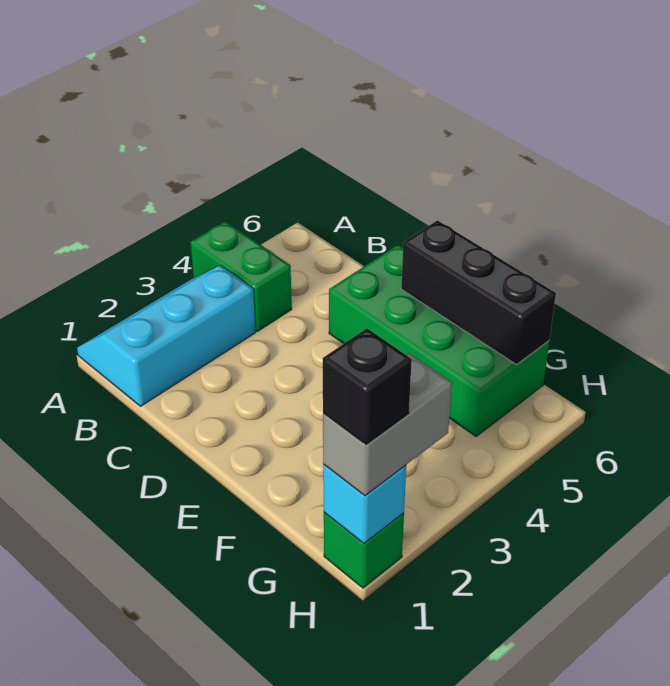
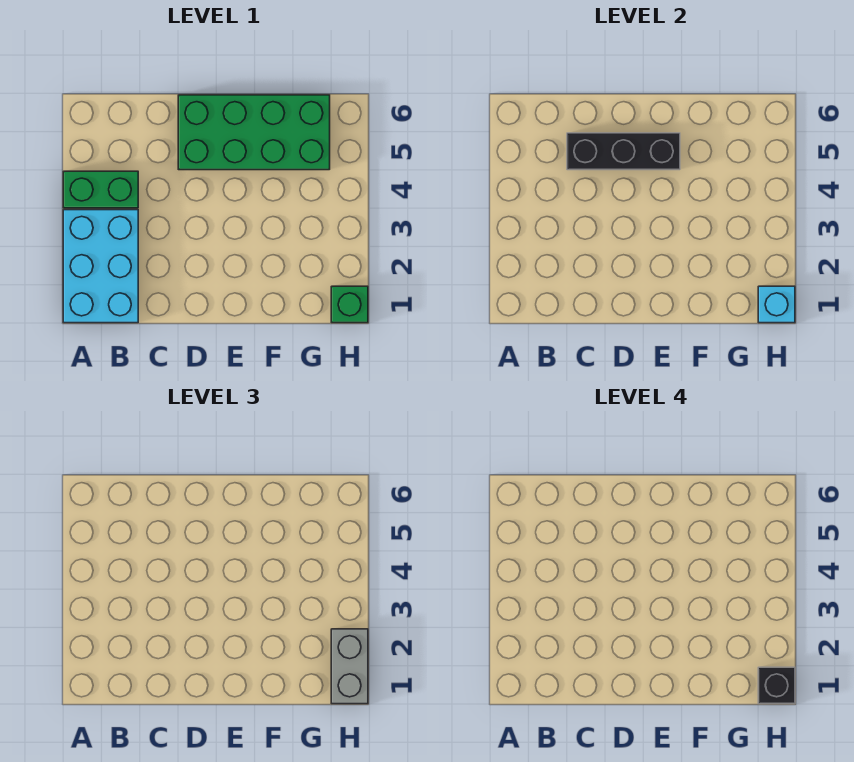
cyan slope A1:B3 level 1 top B -> cyan brick A1:B3 level 1
black brick E6:G6 level 2 -> black brick C5:E5 level 2

